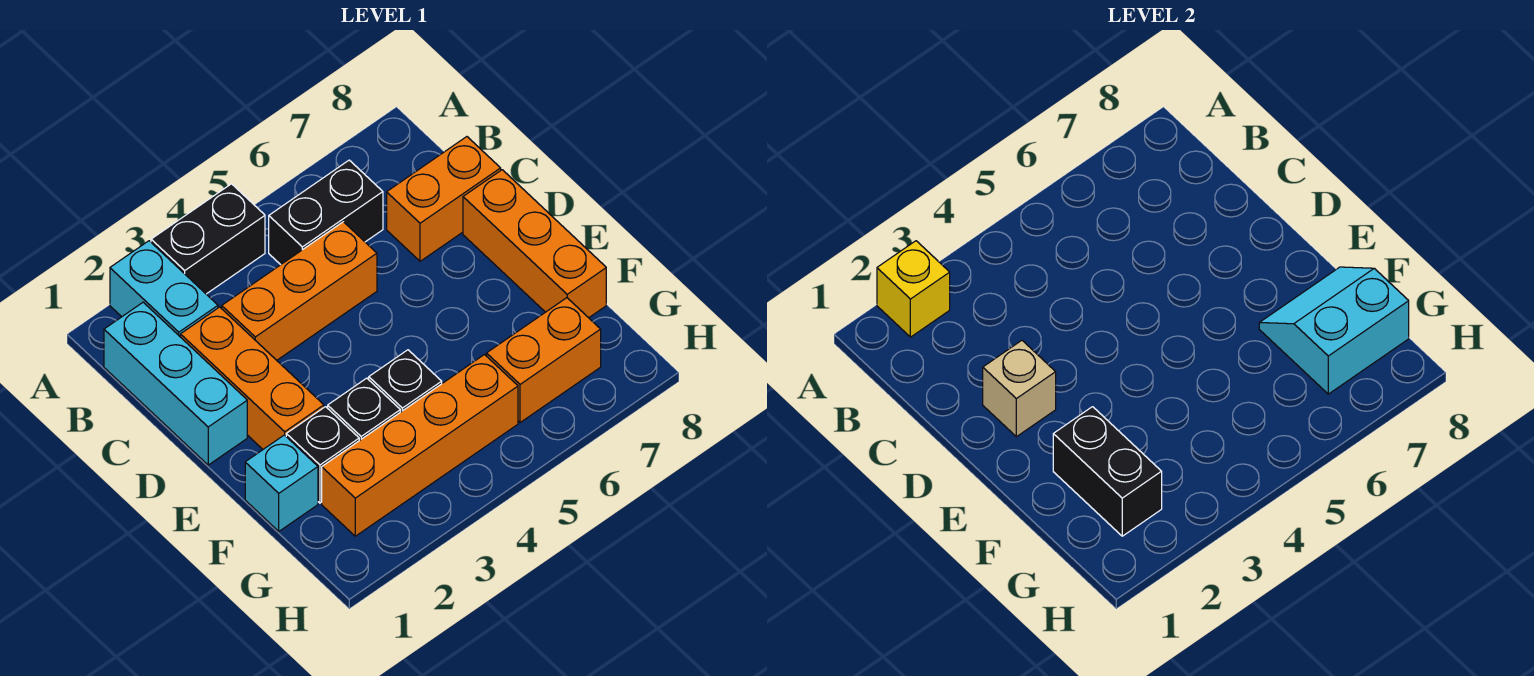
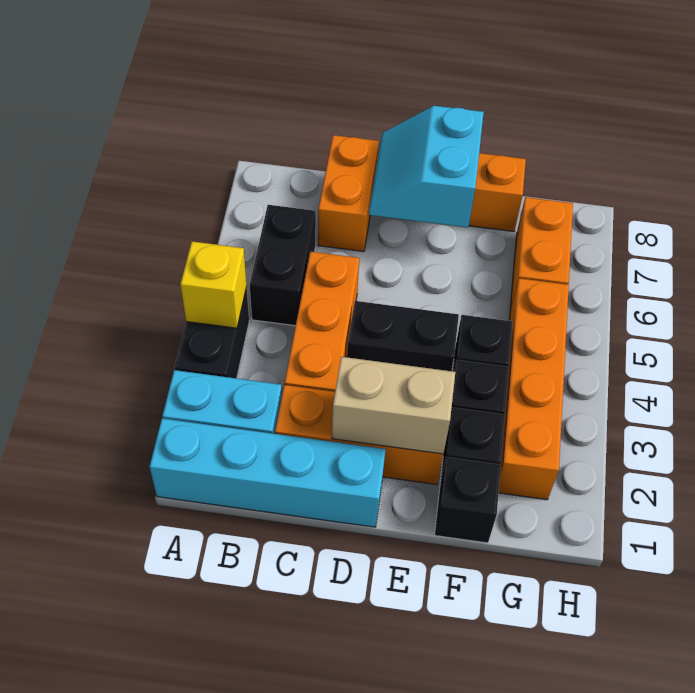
yellow brick A2 level 2 -> yellow brick A4 level 2
cyan brick B1:D1 level 1 -> cyan brick A1:D1 level 1
tan brick D2 level 2 -> tan brick D2:E2 level 2
cyan brick F1 level 1 -> black brick F1 level 1
black brick F2:G2 level 2 -> black brick D4:E4 level 1
cyan slope F7:G8 level 2 top G -> cyan slope D7:E8 level 2 top E

